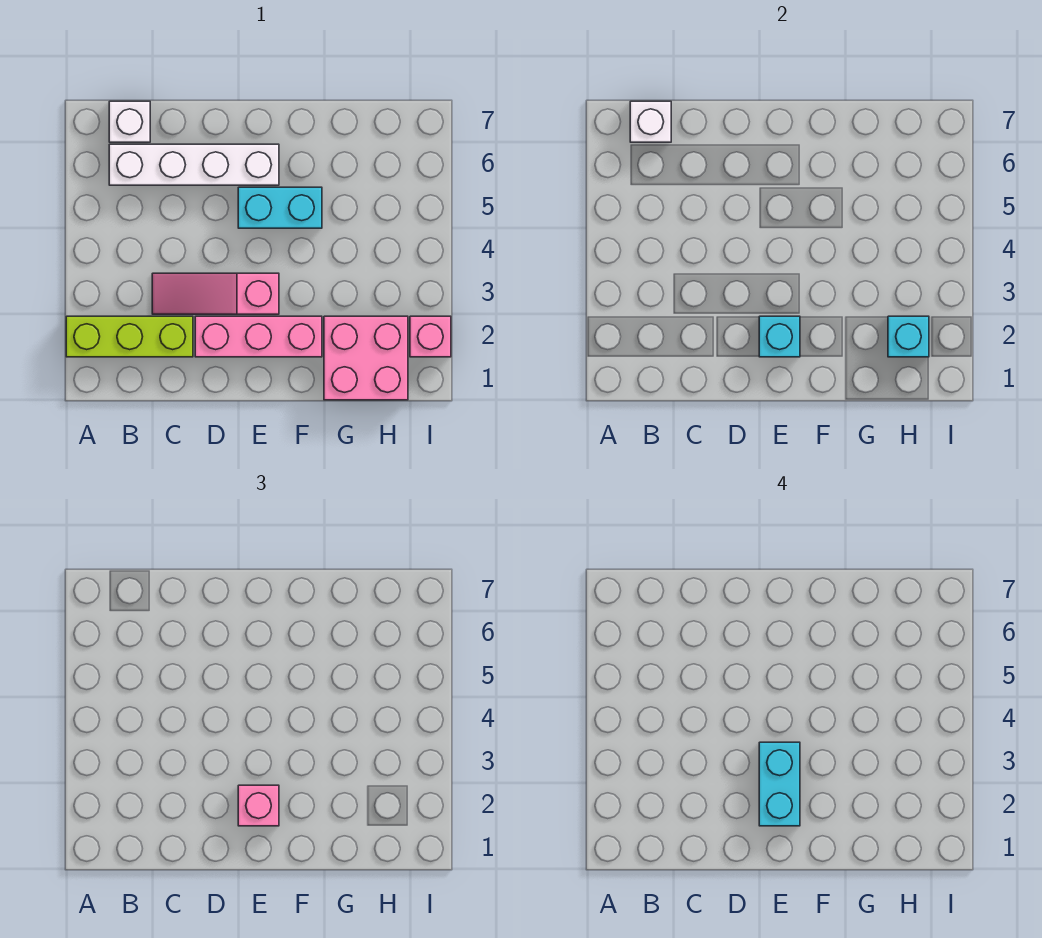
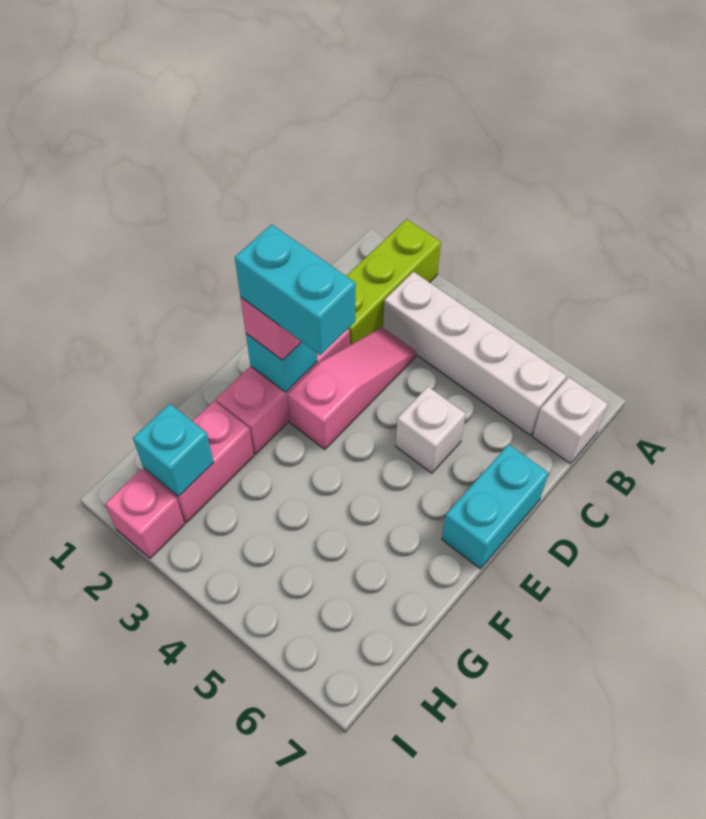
white brick B6:E6 level 1 -> white brick B3:B6 level 1
white brick B7 level 2 -> white brick D5 level 1
cyan brick E5:F5 level 1 -> cyan brick D7:E7 level 1
pink brick G1:H2 level 1 -> pink brick G2:H2 level 1

